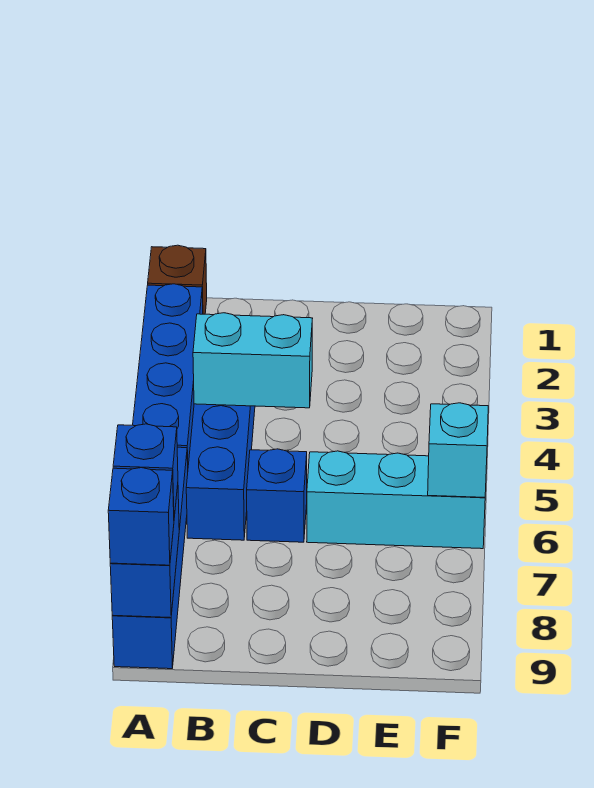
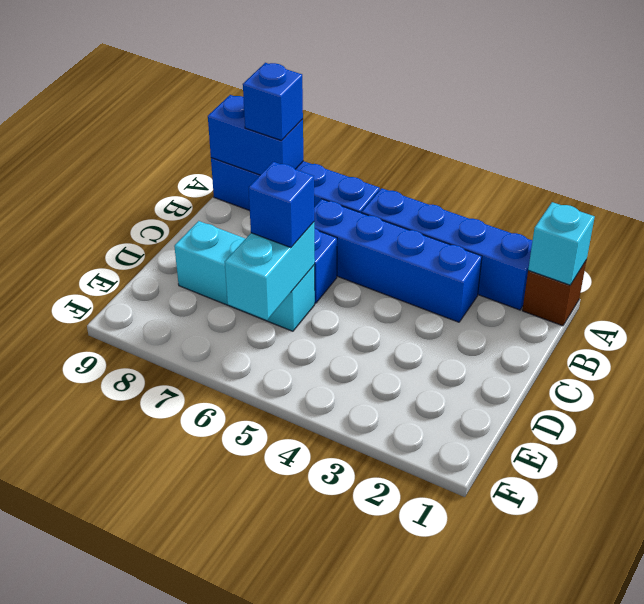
blue brick A9 level 3 -> blue brick D6 level 3
cyan brick B4:C4 level 2 -> cyan brick D6:E6 level 2
cyan brick D6:F6 level 1 -> cyan brick D6:D8 level 1
cyan brick F6 level 2 -> cyan brick A1 level 2

